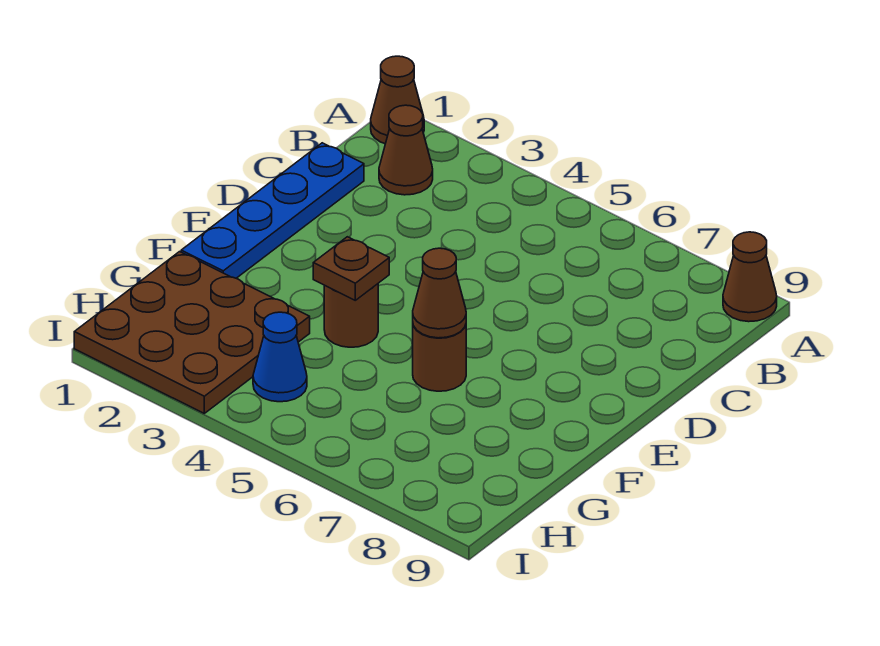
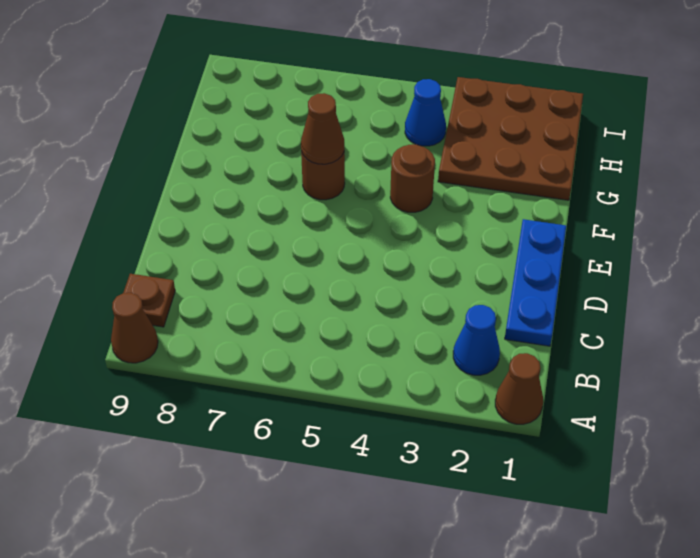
brown cone B2 level 1 -> blue cone B2 level 1
blue plate C1:F1 level 1 -> blue plate C1:E1 level 1
brown plate F4 level 2 -> brown plate B9 level 1

